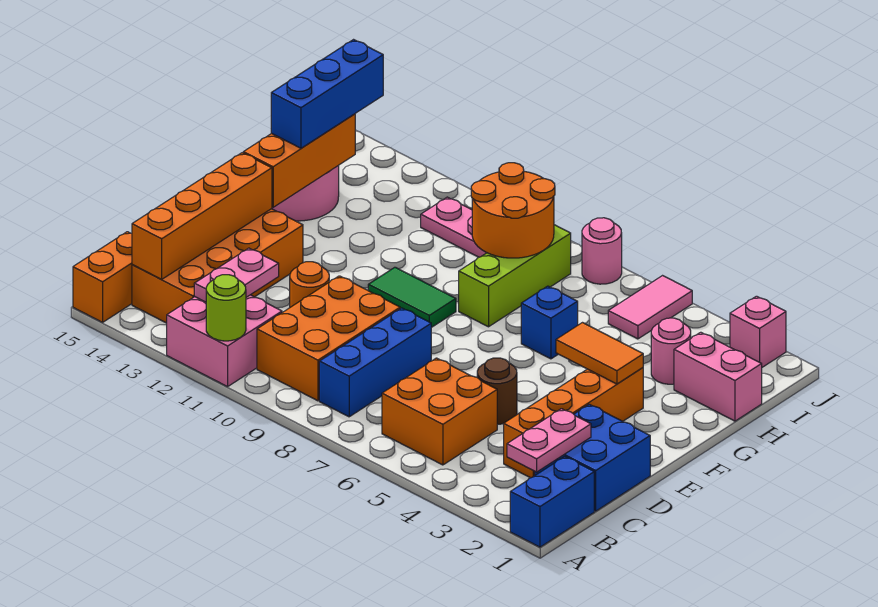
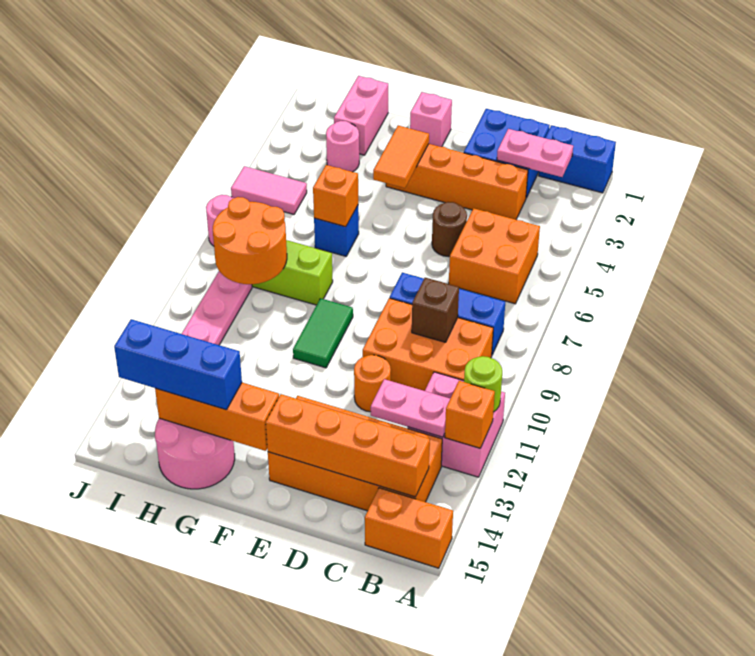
none -> orange brick A12 level 2
none -> brown brick C9 level 2
none -> orange brick G6 level 2
pink brick J2 level 1 -> pink brick F1 level 1

